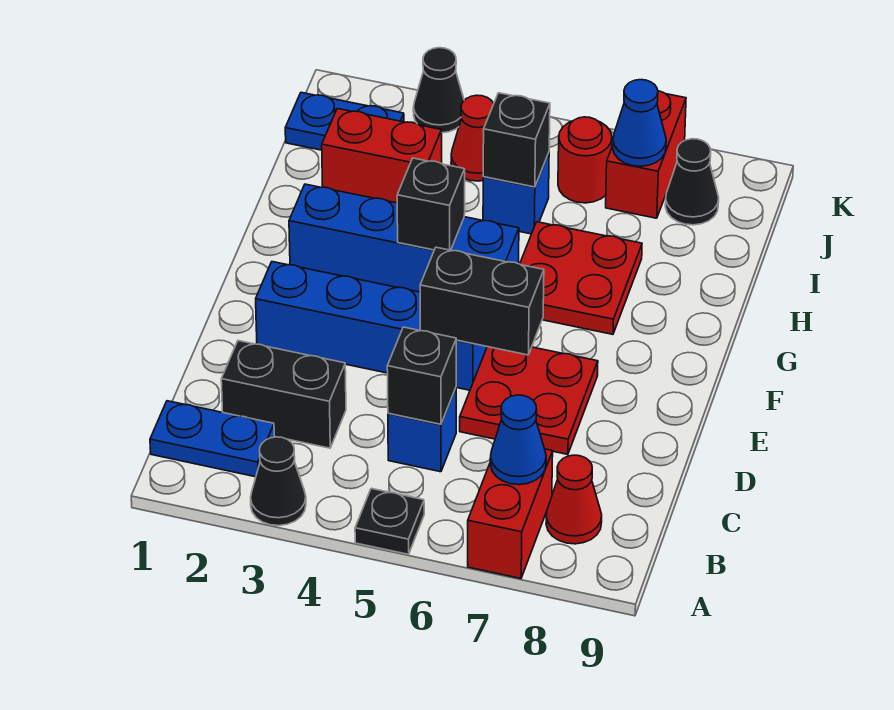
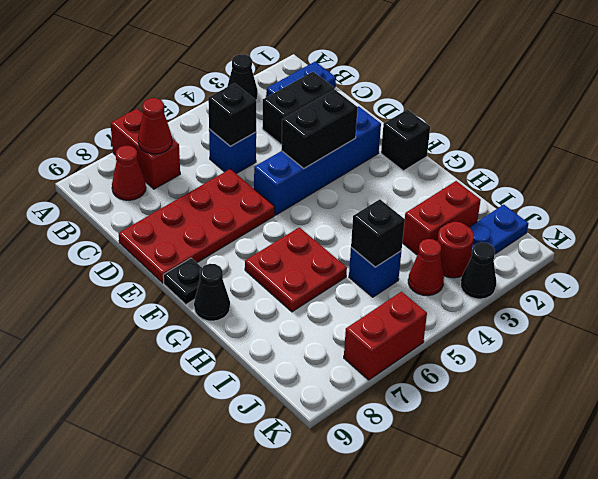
black plate A5 level 1 -> black plate F9 level 1
blue cone B7 level 2 -> red cone B7 level 2
red plate D6:E7 level 1 -> red plate D6:E9 level 1
black brick E5:E6 level 2 -> black brick E3:E4 level 2
blue brick G2:G5 level 1 -> none
black brick G4 level 2 -> black brick F1 level 1
red round brick J6 level 1 -> red round brick J3 level 1
red brick J7:K7 level 1 -> red brick K6:K7 level 1
blue cone J7 level 2 -> none
black cone J8 level 1 -> black cone G9 level 1

